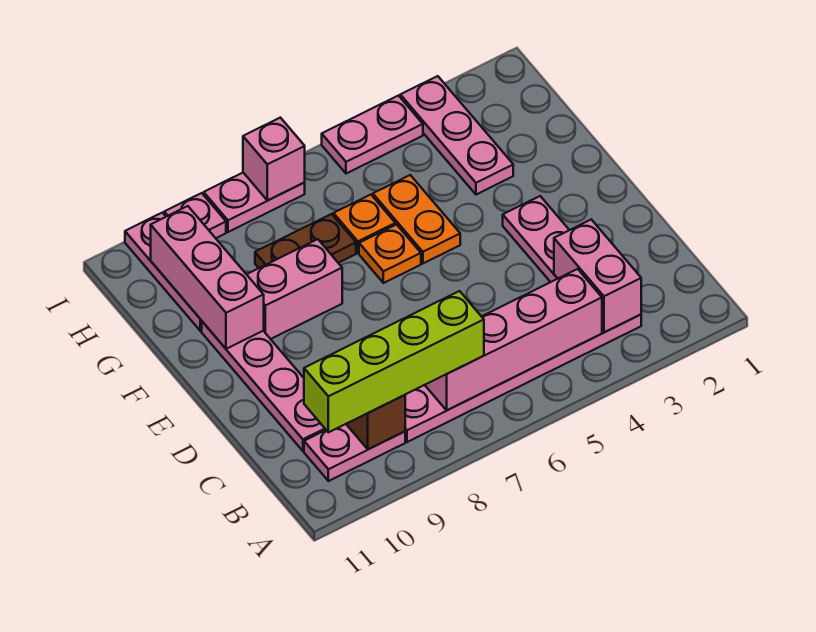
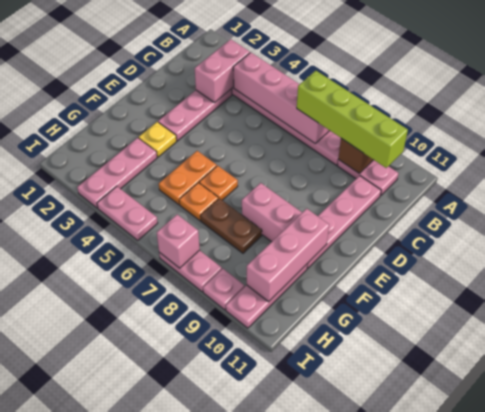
none -> yellow plate F3 level 1

